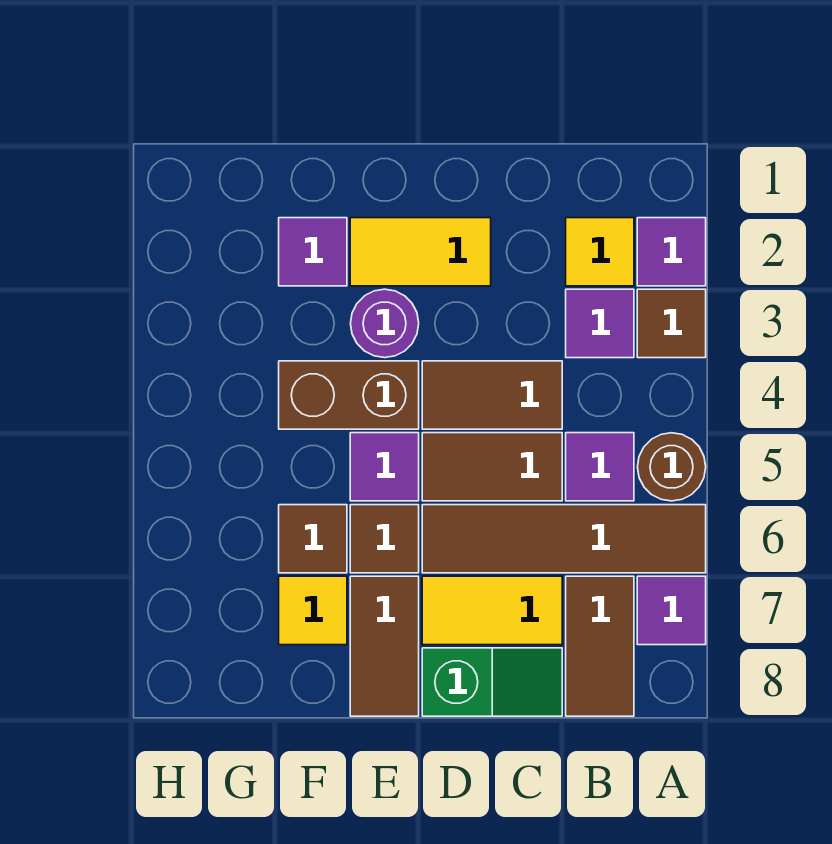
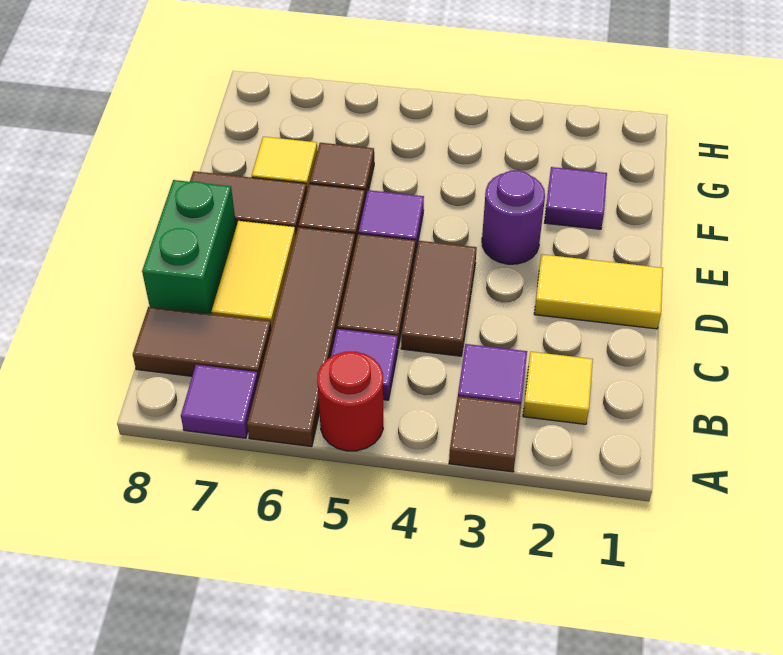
purple tile A2 level 1 -> none
brown round brick A5 level 1 -> red round brick A5 level 1
green slope C8:D8 level 1 top D -> green brick C8:D8 level 1
yellow tile D2:E2 level 1 -> yellow tile D1:D2 level 1
brown brick E4:F4 level 1 -> none

